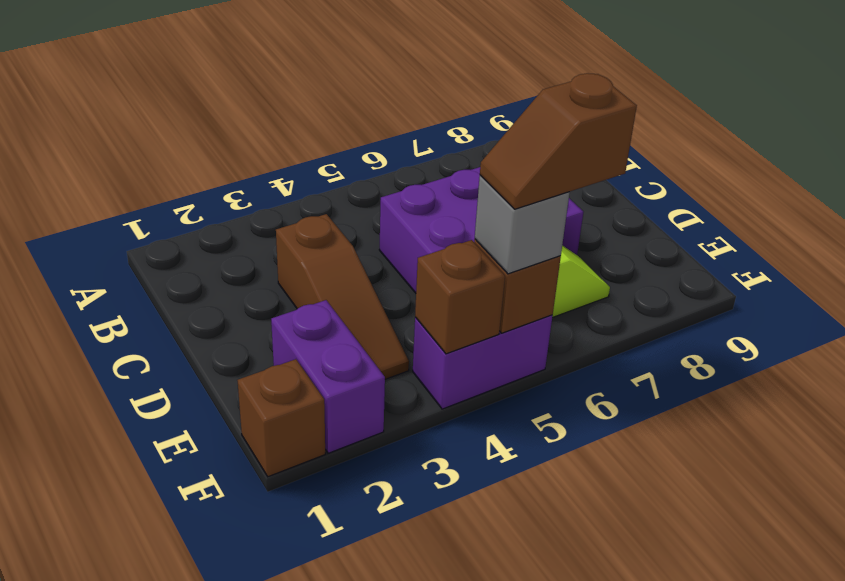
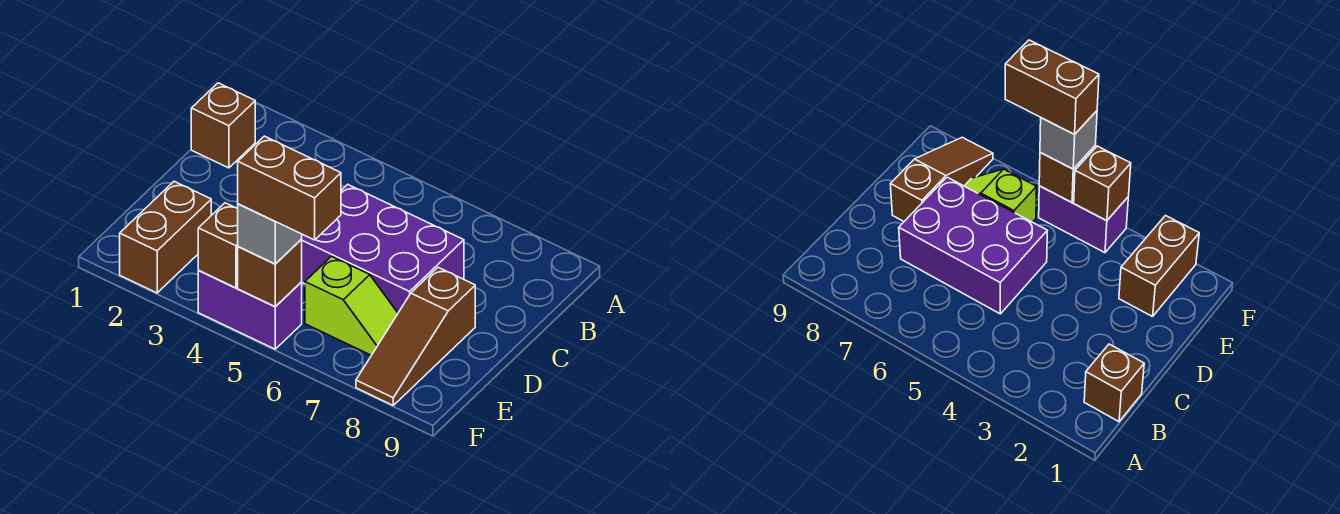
brown slope C3:E3 level 1 top C -> brown slope D8:F8 level 1 top D
purple brick E2:F2 level 1 -> brown brick E2:F2 level 1
brown brick F1 level 1 -> brown brick B1 level 1
brown slope F5:F6 level 4 top 6 -> brown brick F5:F6 level 4

